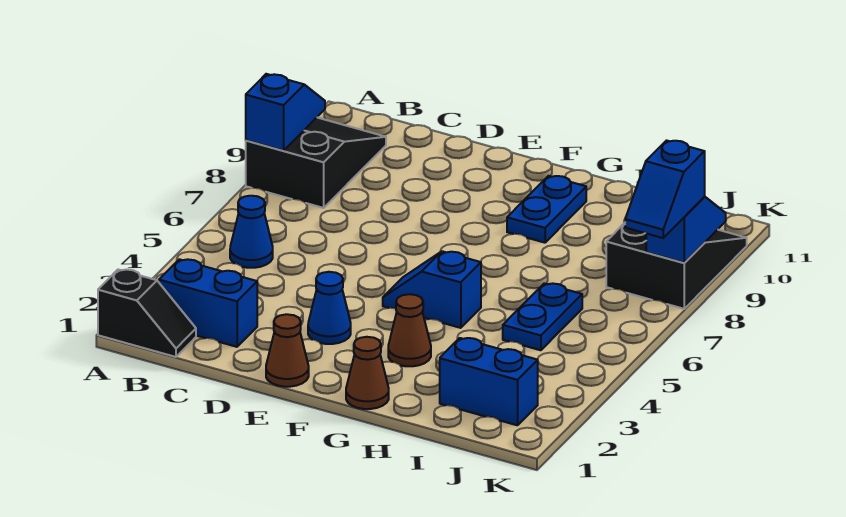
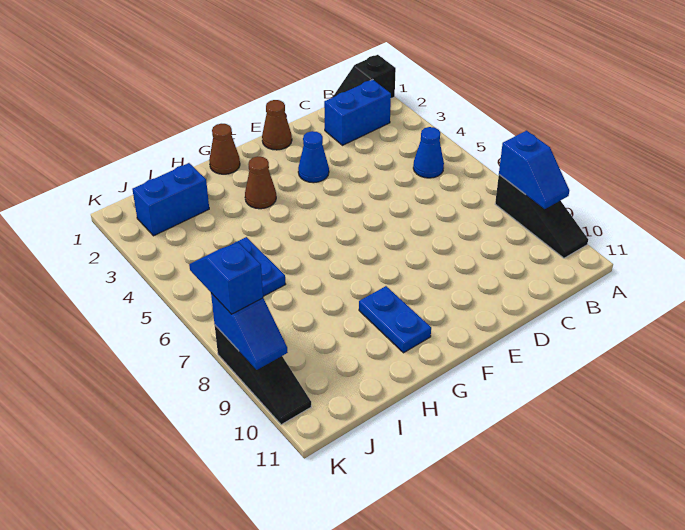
black slope A8:B10 level 1 top 8 -> black slope A8:A10 level 1 top 8
blue slope F5:G5 level 1 top G -> none
black slope J8:K10 level 1 top 8 -> black slope K8:K10 level 1 top 8

